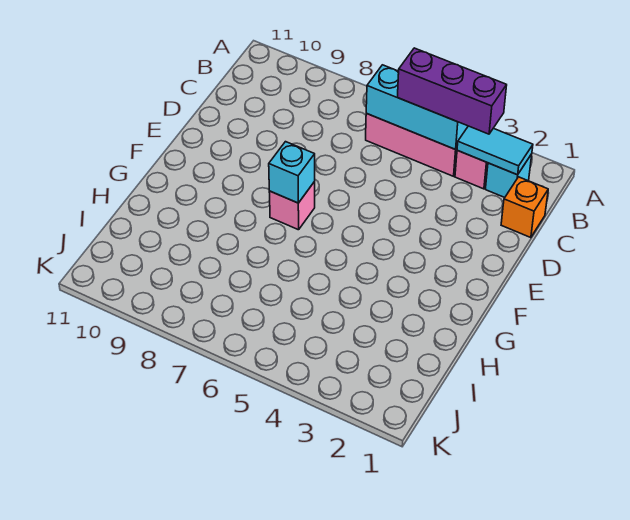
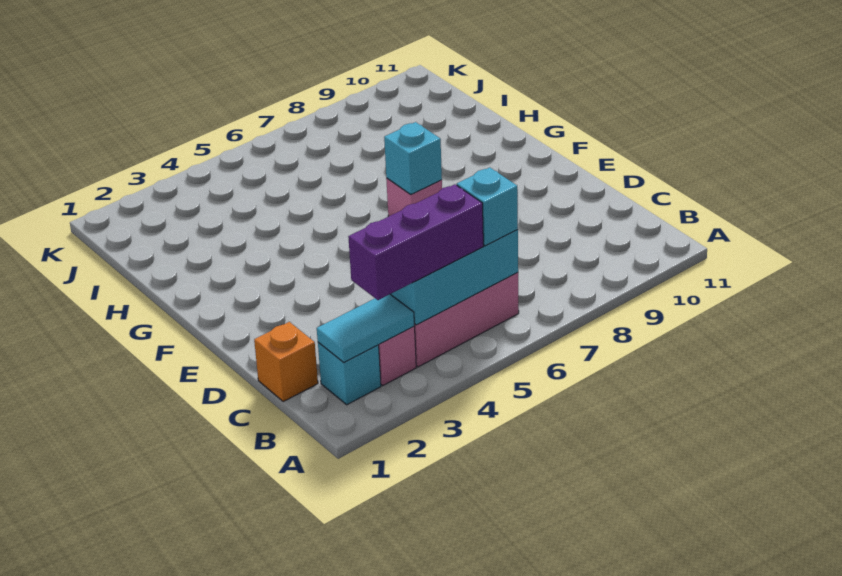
none -> cyan brick B6 level 3

